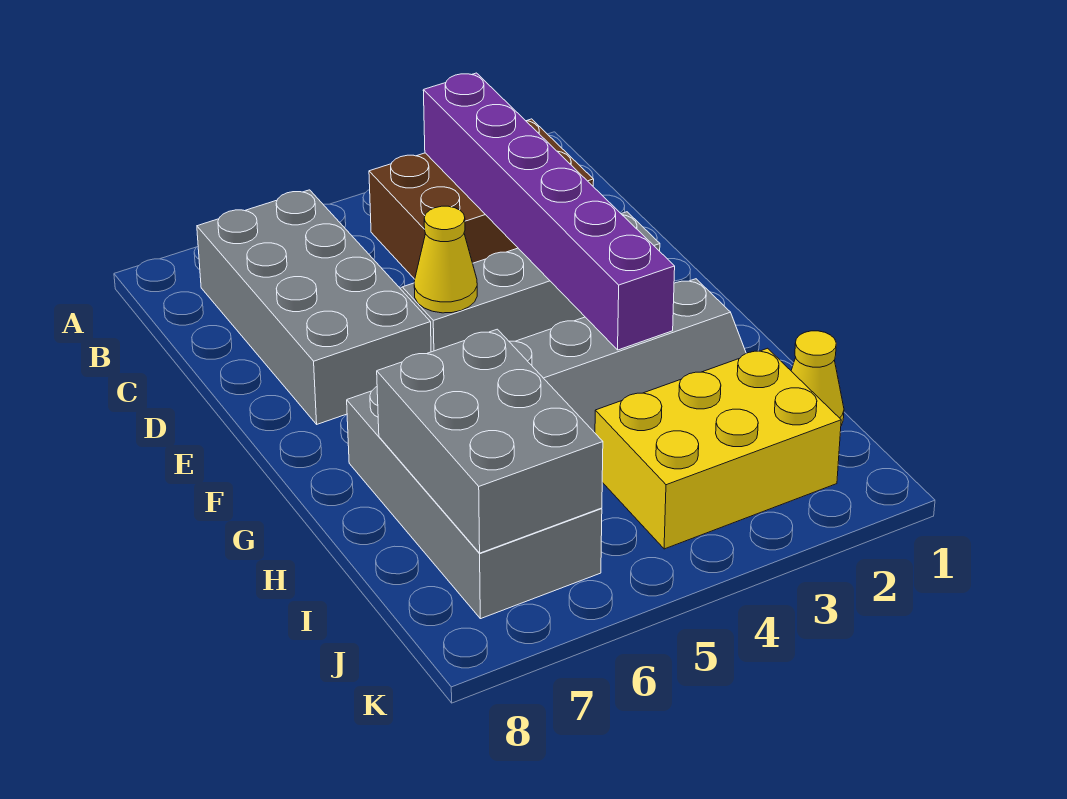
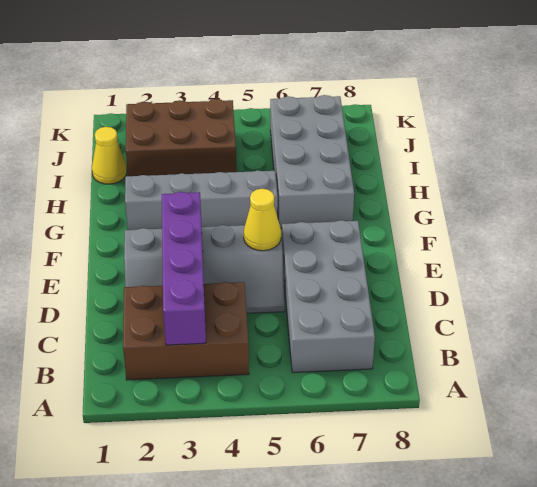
purple brick B3:G3 level 2 -> purple brick B3:E3 level 2
grey brick H6:J7 level 2 -> none
yellow brick I2:J4 level 1 -> brown brick I2:J4 level 1

